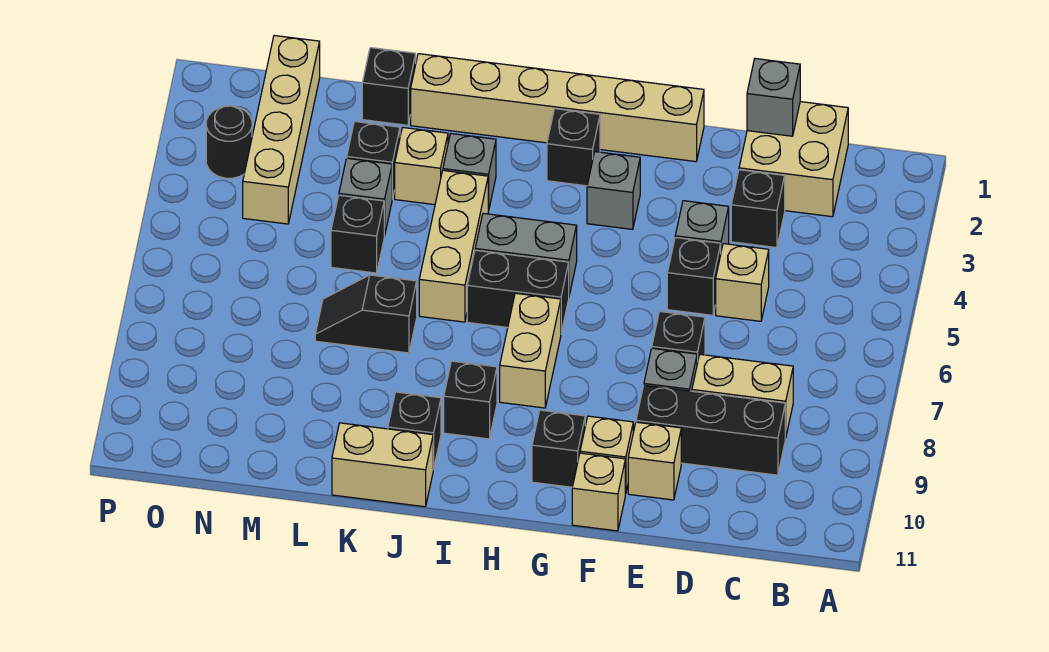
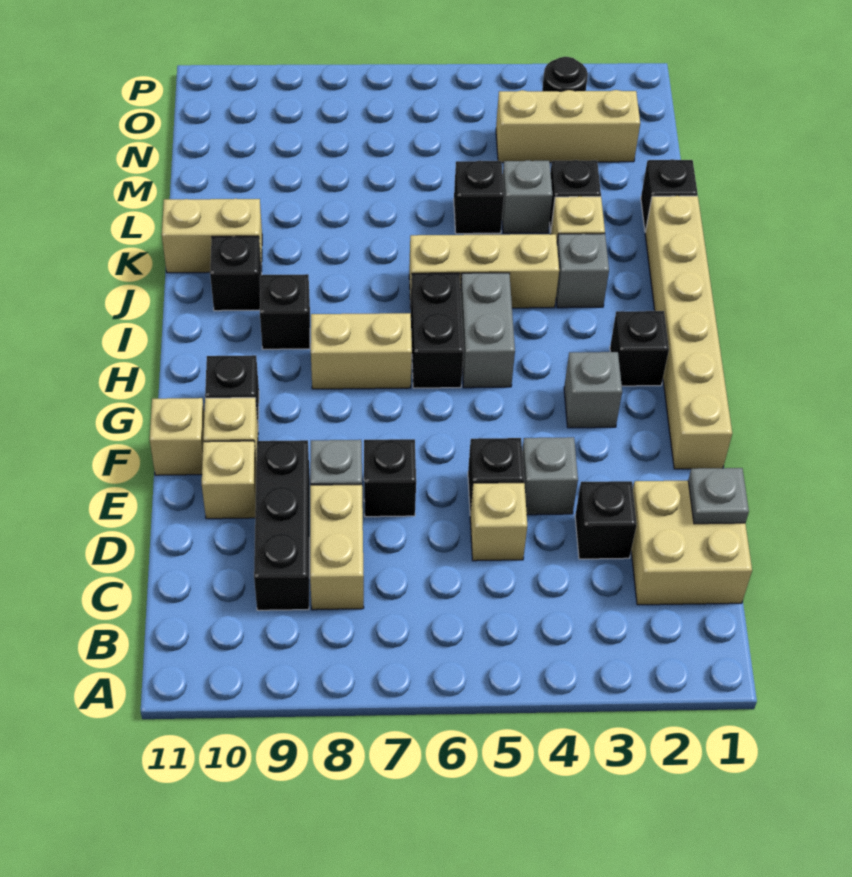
grey brick D1 level 2 -> grey plate D1 level 2
tan brick J11:K11 level 1 -> tan brick K10:K11 level 1
black slope K7:L7 level 1 top K -> none
tan brick N1:N4 level 1 -> tan brick N2:N4 level 1

